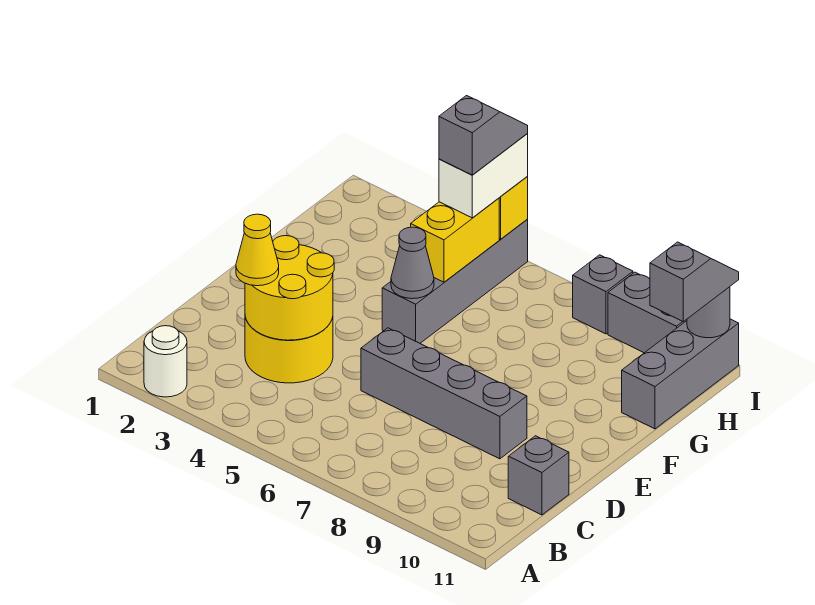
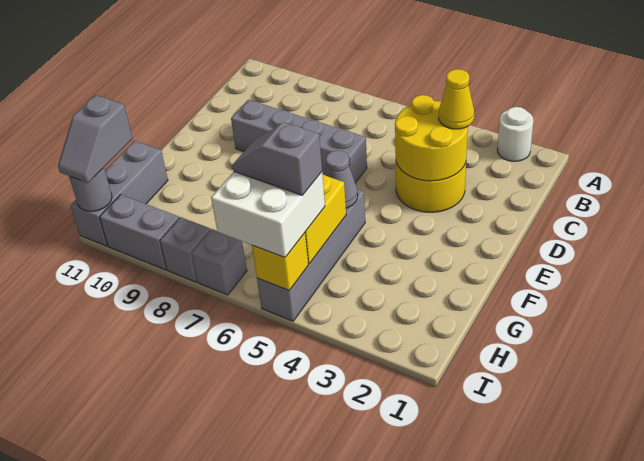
grey brick C11 level 1 -> grey brick I7 level 1
white brick H5:I5 level 3 -> white brick H5:I6 level 3
grey slope H5:I5 level 4 top H -> grey slope H5:H6 level 4 top 5

